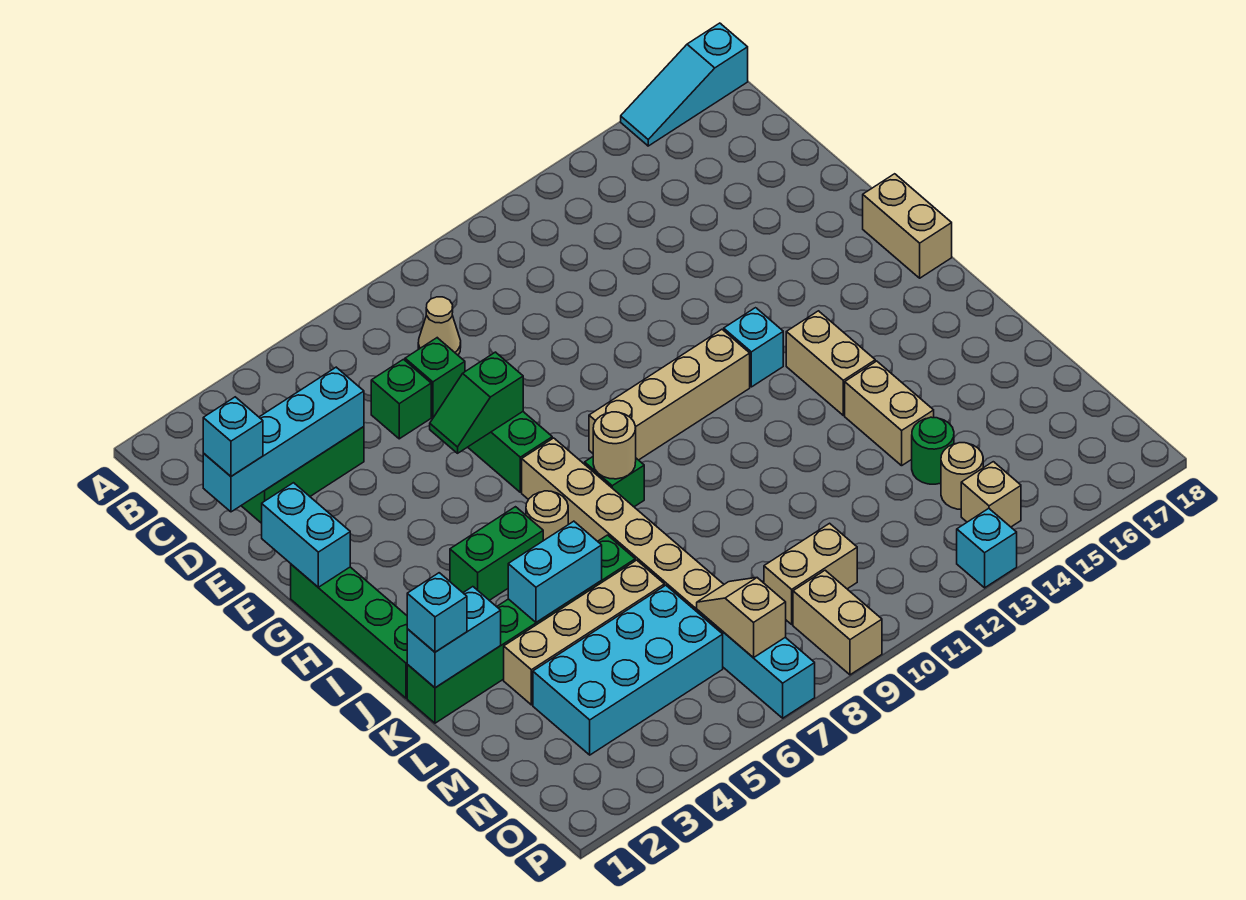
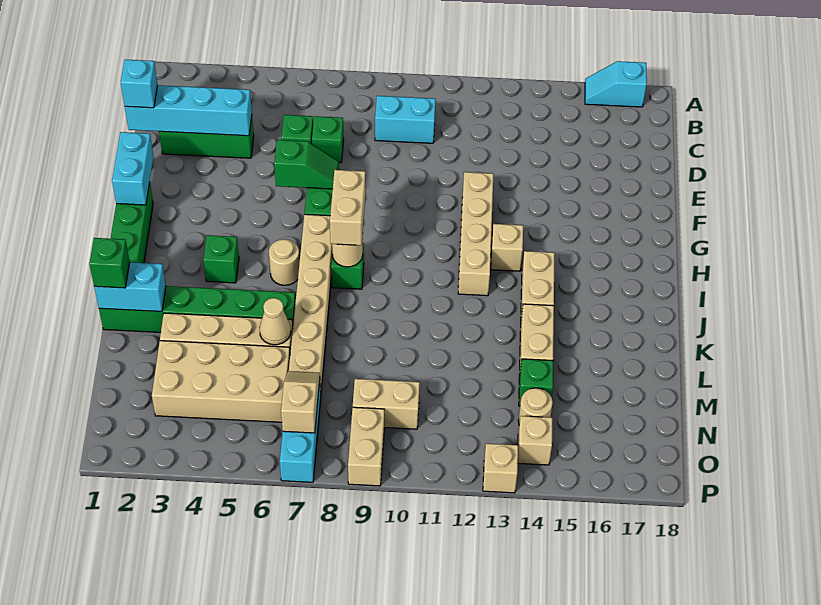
cyan slope A16:A18 level 1 top 18 -> cyan slope A16:A17 level 1 top 17
tan cone C8 level 1 -> tan cone L6 level 2
green slope F6:F7 level 2 top 7 -> green slope F6:F7 level 2 top 6
tan brick G18:H18 level 1 -> tan brick H8:I8 level 3
tan brick H9:H12 level 1 -> tan brick F12:I12 level 1
cyan brick H13 level 1 -> tan brick H13 level 1
green brick I4:I5 level 1 -> green brick I4 level 1
cyan brick K1 level 3 -> green brick K1 level 3
cyan brick K4:K5 level 2 -> cyan brick C9:C10 level 1
cyan brick M3:N6 level 1 -> tan brick M3:N6 level 1
green round brick M14 level 1 -> green brick M14 level 1
cyan brick P13 level 1 -> tan brick P13 level 1

